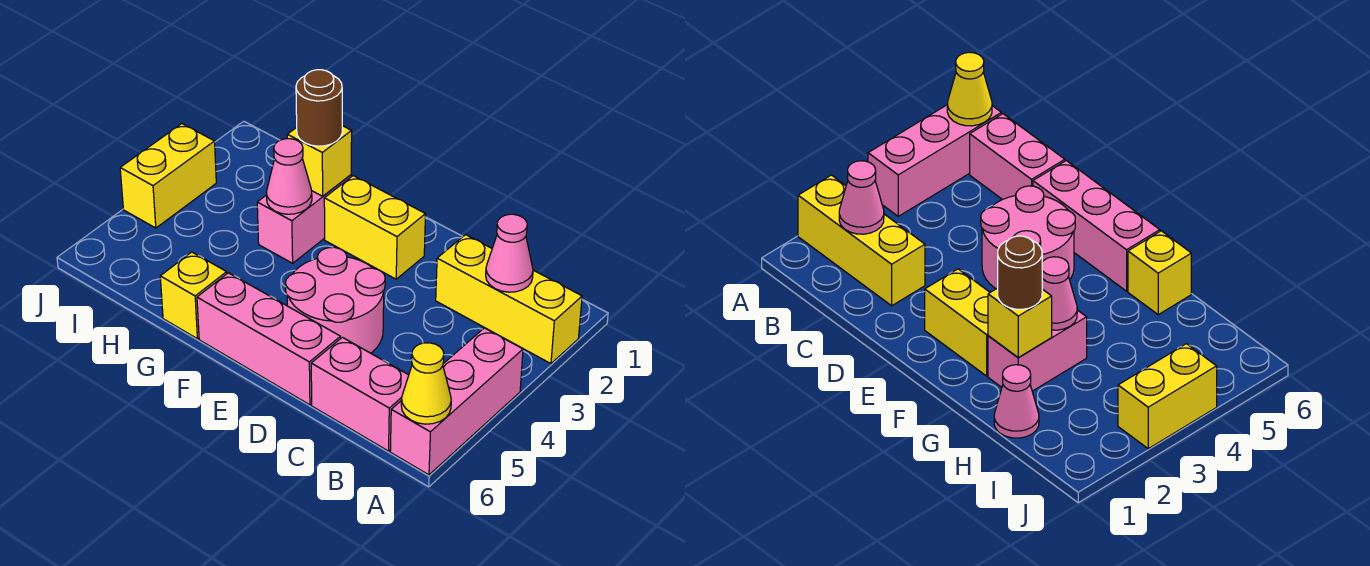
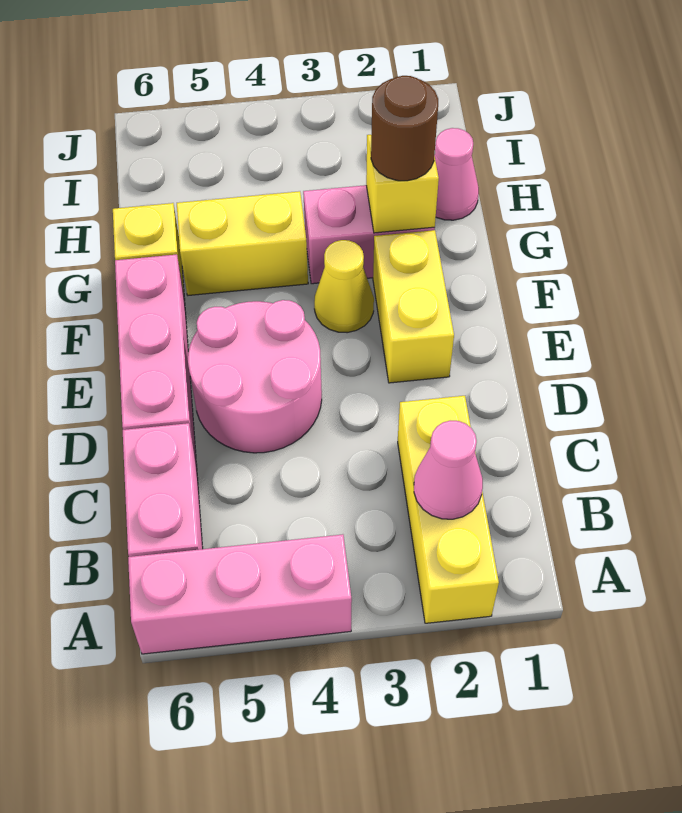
yellow cone A6 level 2 -> yellow cone F3 level 1
pink cone G3 level 2 -> none
yellow brick J3:J4 level 1 -> yellow brick G4:G5 level 1

